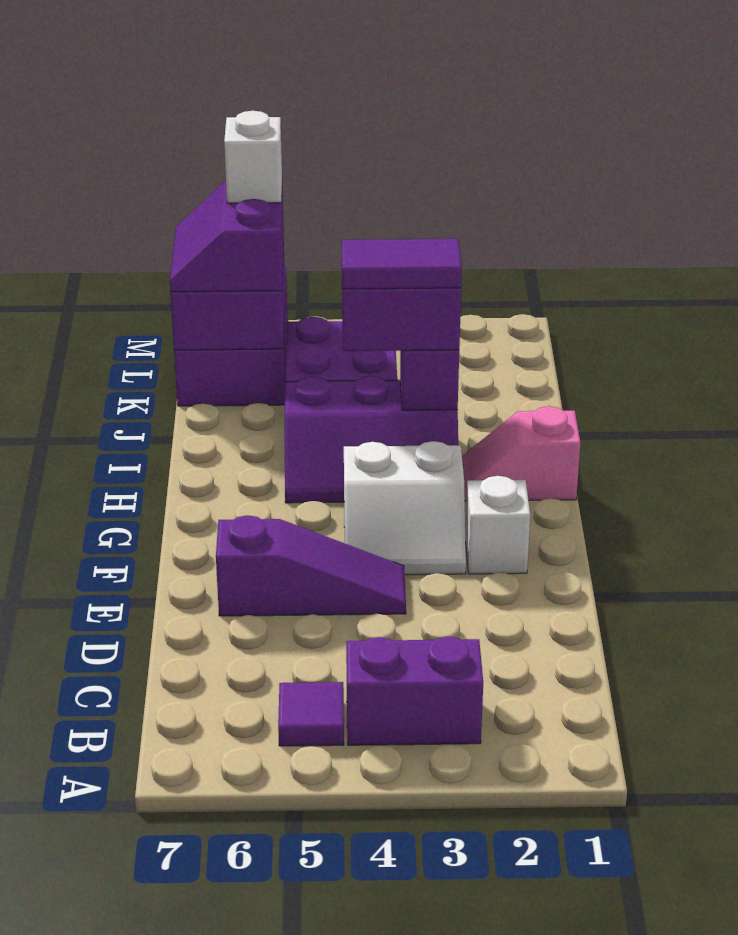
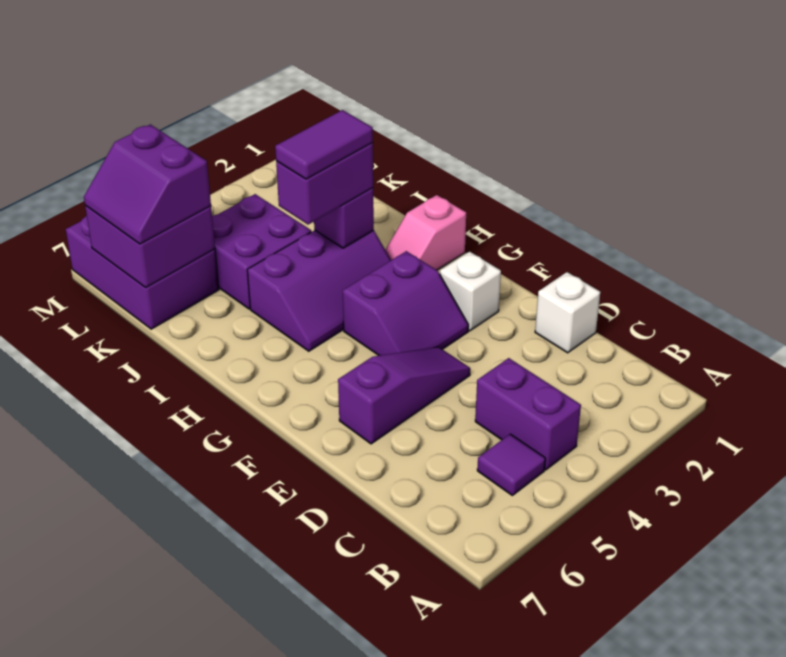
purple brick B3:B4 level 1 -> purple brick B4:C4 level 1
white slope F3:G4 level 1 top G -> purple slope F3:G4 level 1 top G
white brick L6 level 4 -> white brick D1 level 1

